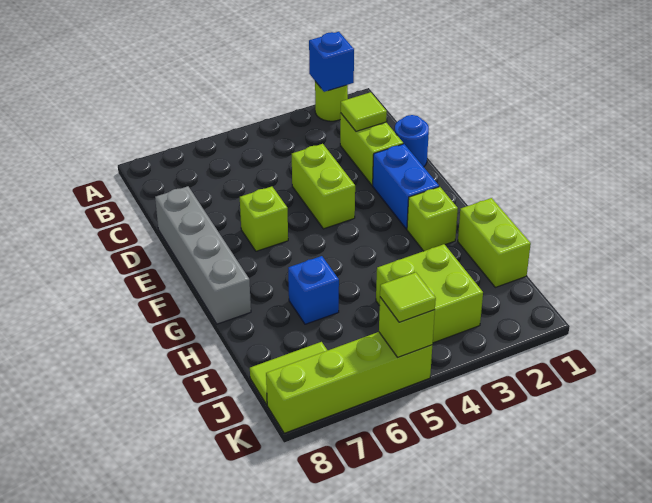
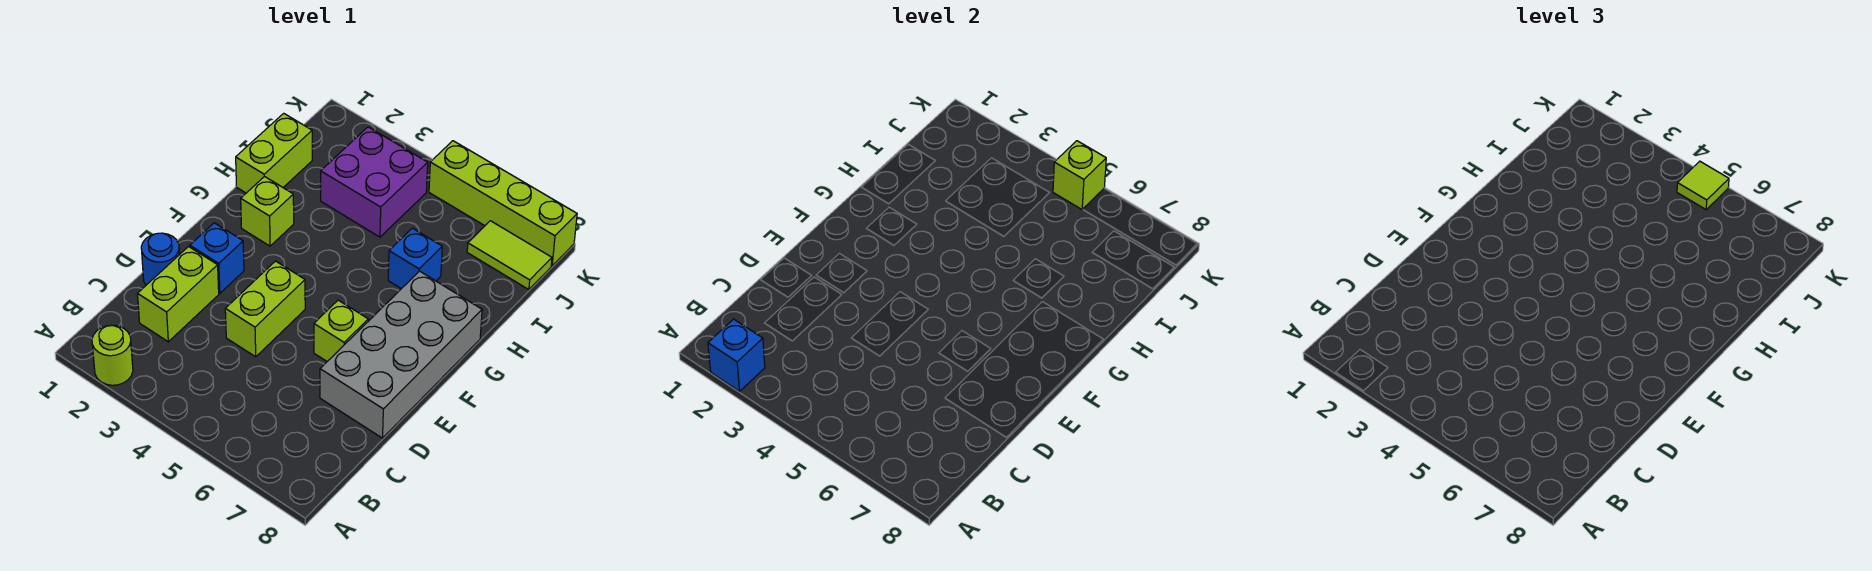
lime tile C2 level 2 -> none
grey brick D8:G8 level 1 -> grey brick D7:G8 level 1
blue brick E2:F2 level 1 -> blue brick E2 level 1
lime brick I3:J4 level 1 -> purple brick I3:J4 level 1

